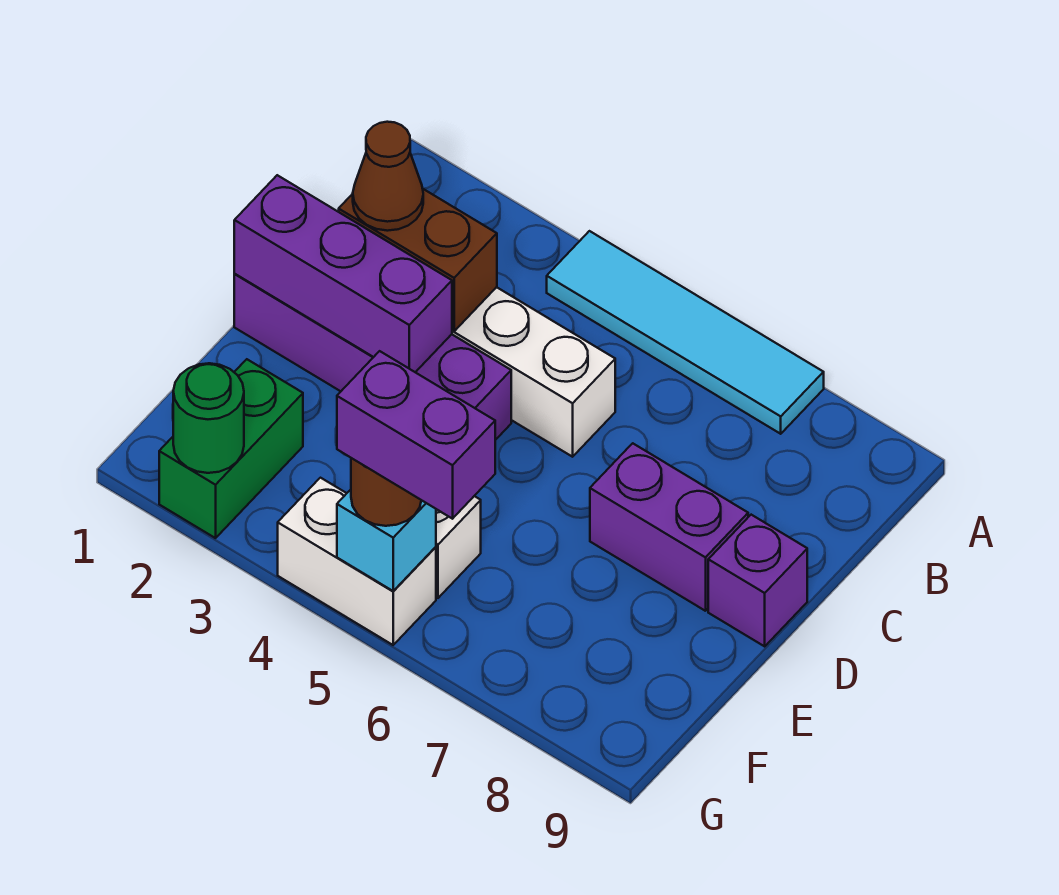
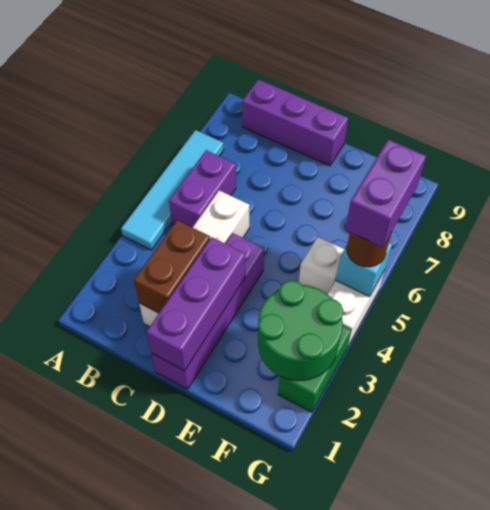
brown cone C2 level 3 -> none
purple brick D7:D8 level 1 -> purple brick B5:B6 level 1
purple brick D9 level 1 -> purple brick B9:D9 level 1
green brick F2:G2 level 1 -> green brick G2:G3 level 1
green round brick G2 level 2 -> green round brick F2:G3 level 2

